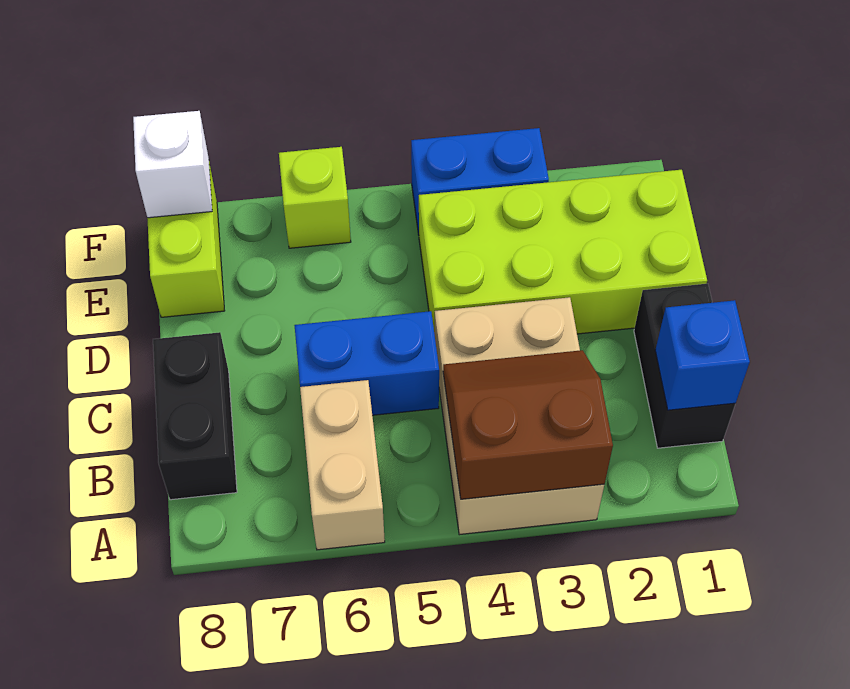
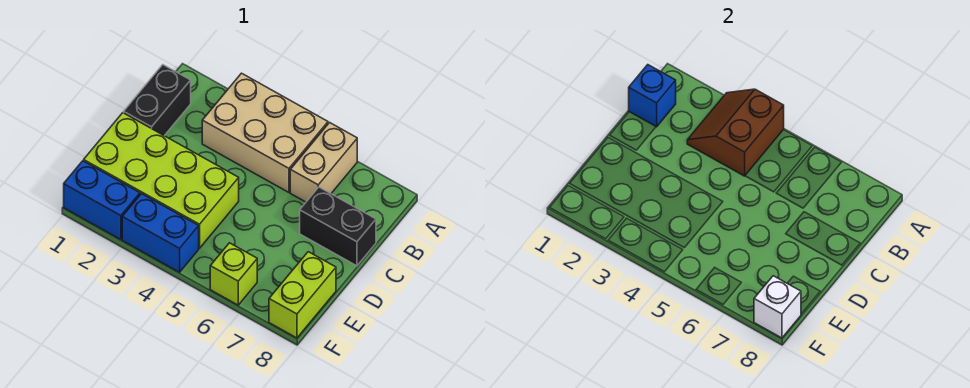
tan brick A3:C4 level 1 -> tan brick A3:B5 level 1
brown slope A3:B4 level 2 top A -> brown slope A3:B4 level 2 top 4
black brick B8:C8 level 1 -> black brick C7:C8 level 1
blue brick C5:C6 level 1 -> blue brick F1:F2 level 1

